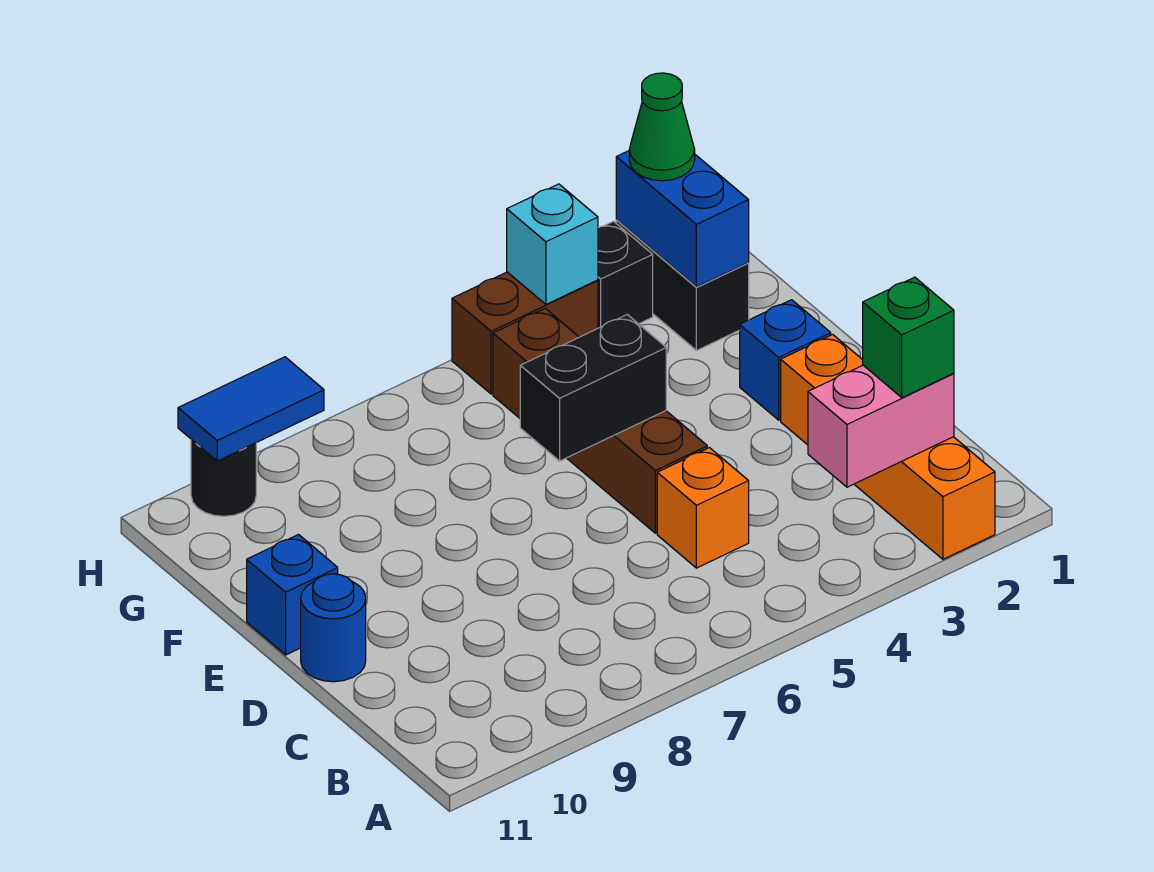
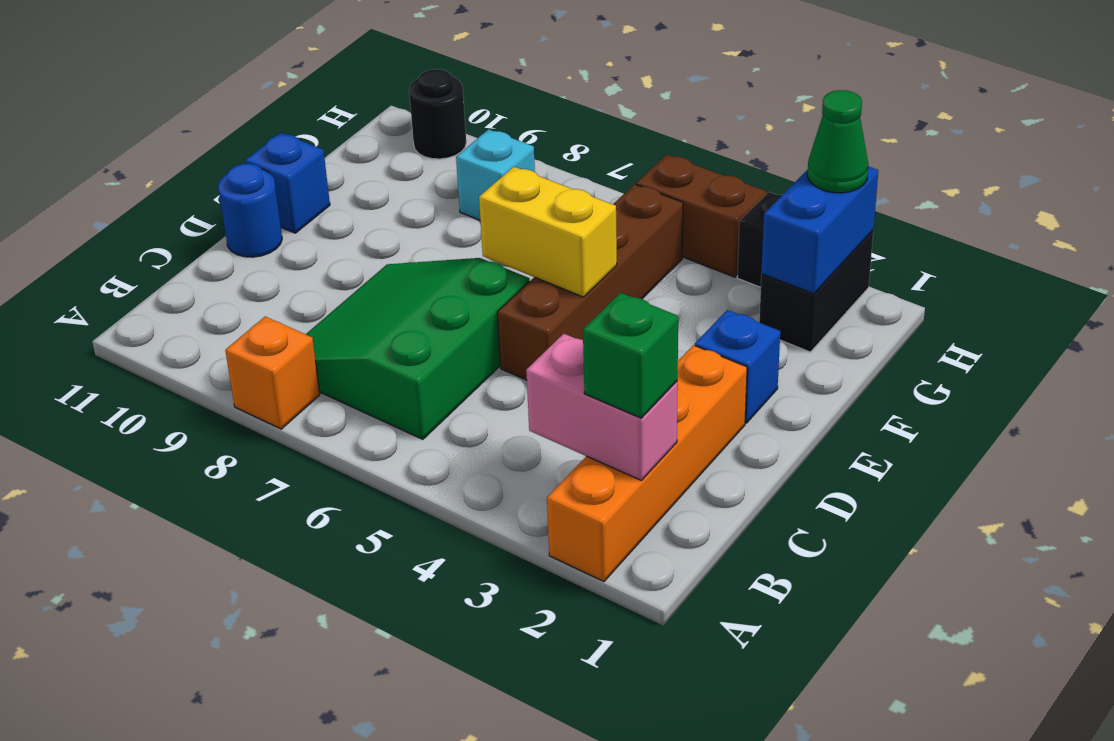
none -> green slope B6:D8 level 1 top 6
orange brick C5 level 1 -> orange brick A8 level 1
black brick E5:E6 level 2 -> yellow brick E5:E6 level 2
cyan brick H4 level 2 -> cyan brick G8 level 1
blue tile H9:H10 level 2 -> none

